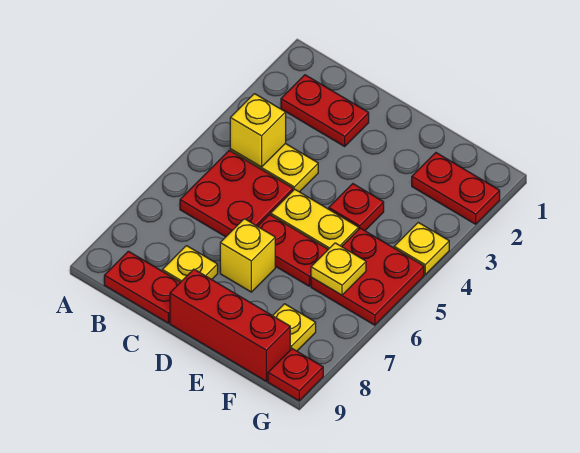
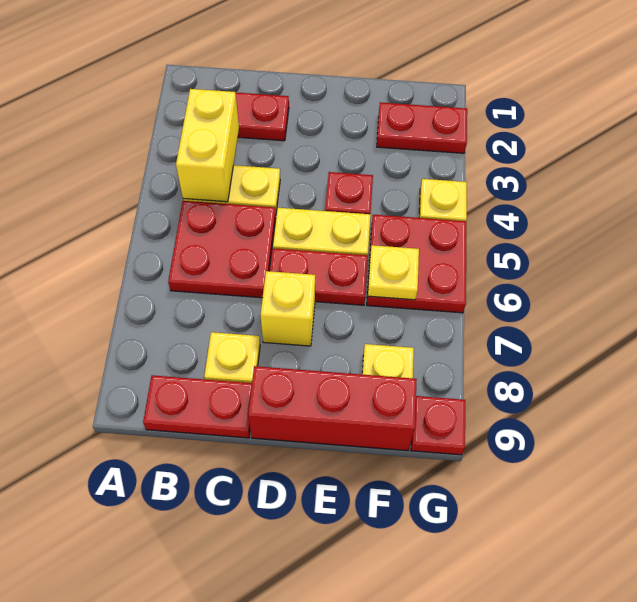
yellow brick B4 level 2 -> yellow brick B3:B4 level 2

